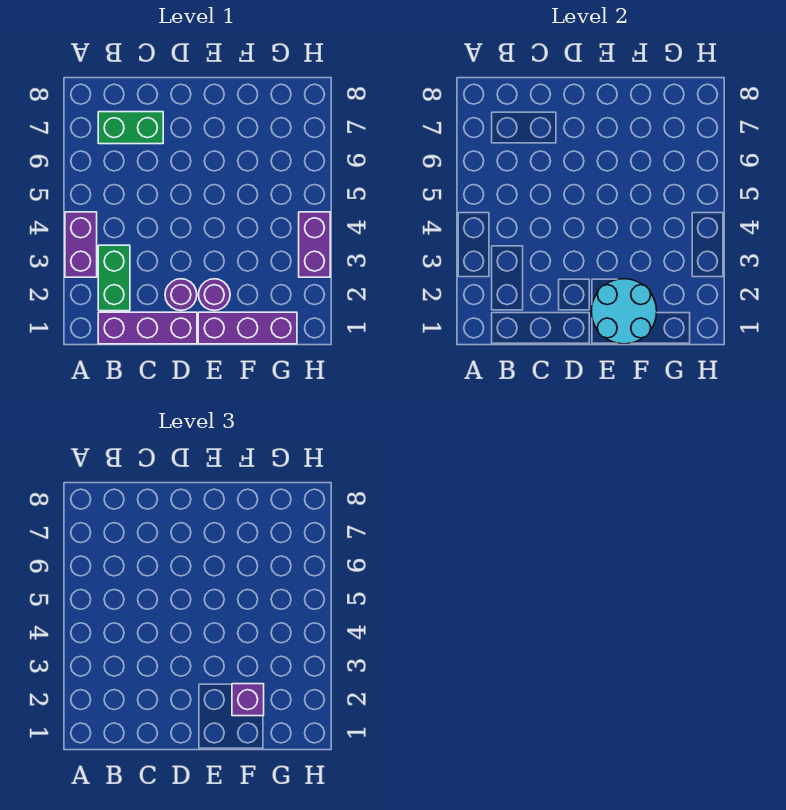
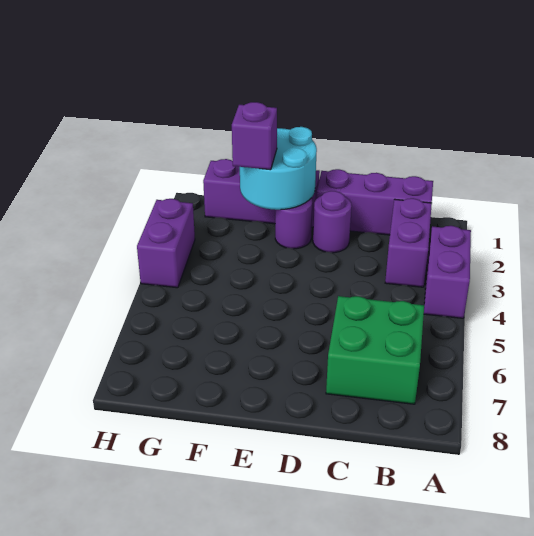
green brick B2:B3 level 1 -> purple brick B2:B3 level 1
green brick B7:C7 level 1 -> green brick B6:C7 level 1

